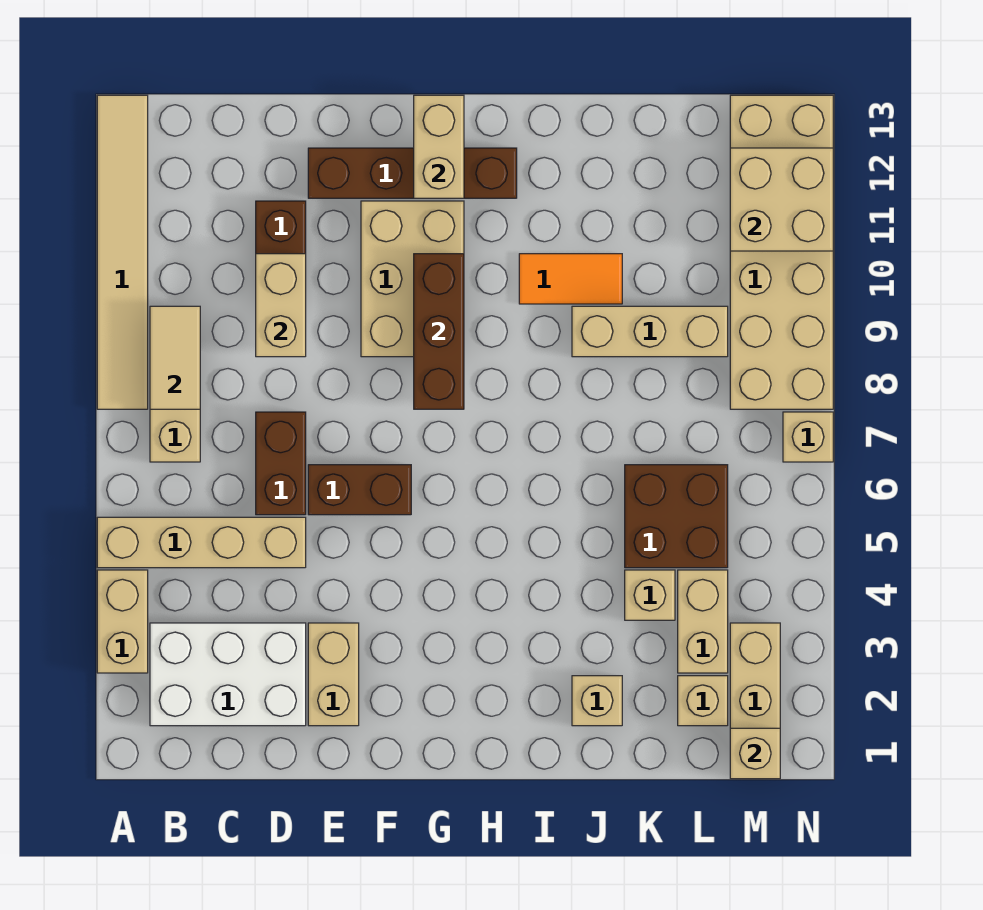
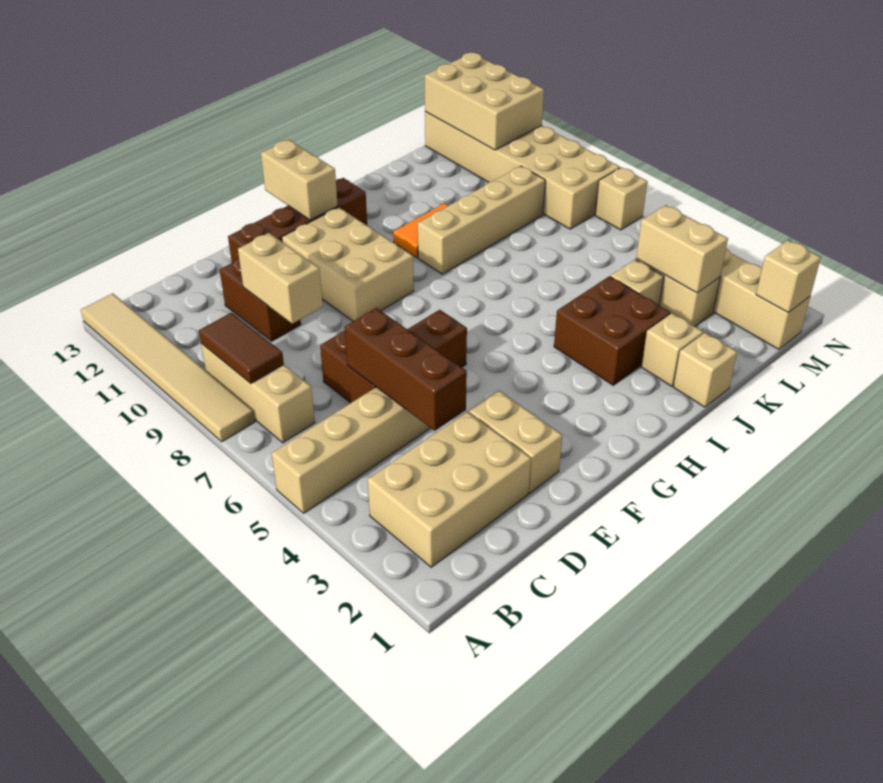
tan brick A3:A4 level 1 -> tan brick L3:L4 level 2
white brick B2:D3 level 1 -> tan brick B2:D3 level 1
tan tile B8:B9 level 2 -> brown tile B8:B9 level 2
brown brick G8:G10 level 2 -> brown brick D4:D6 level 2
tan brick J9:L9 level 1 -> tan brick I9:L9 level 1
brown brick K5:L6 level 1 -> brown brick I3:J4 level 1
tan brick L2 level 1 -> tan brick J1 level 1
tan brick M11:N12 level 2 -> tan brick M11:N13 level 2

